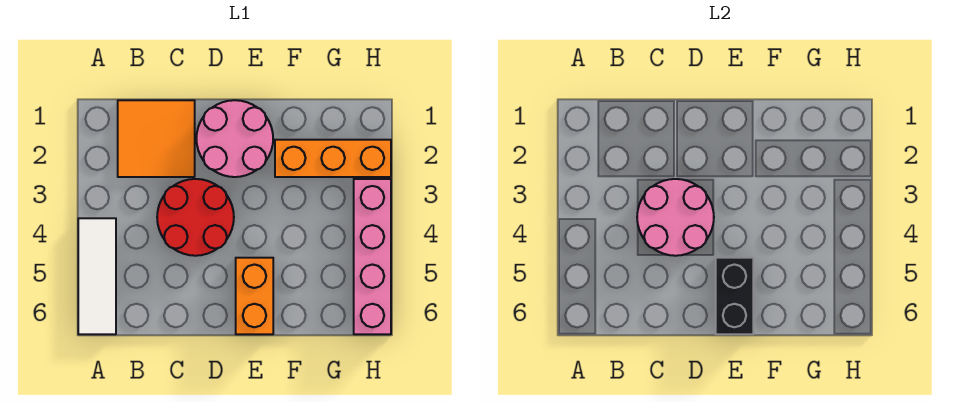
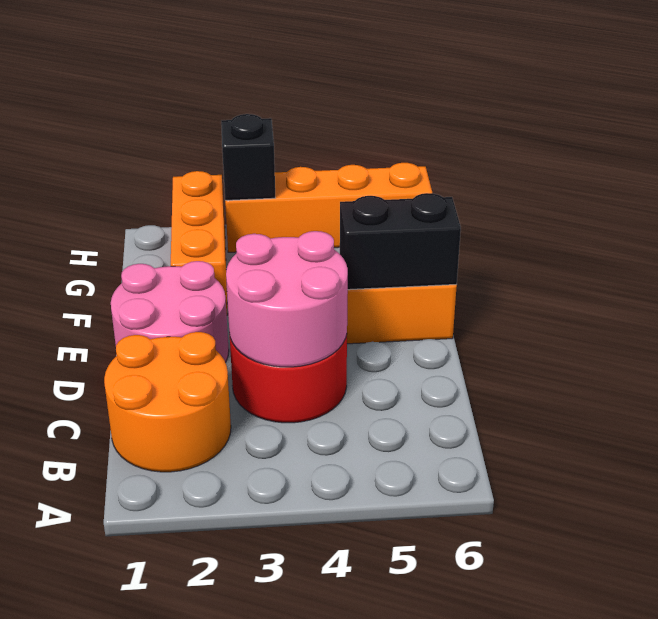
white tile A4:A6 level 1 -> none
orange tile B1:C2 level 1 -> orange round brick B1:C2 level 1
pink brick H3:H6 level 1 -> orange brick H3:H6 level 1
none -> black brick H3 level 2

